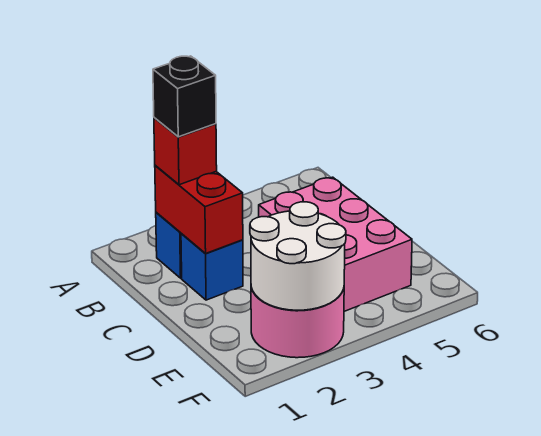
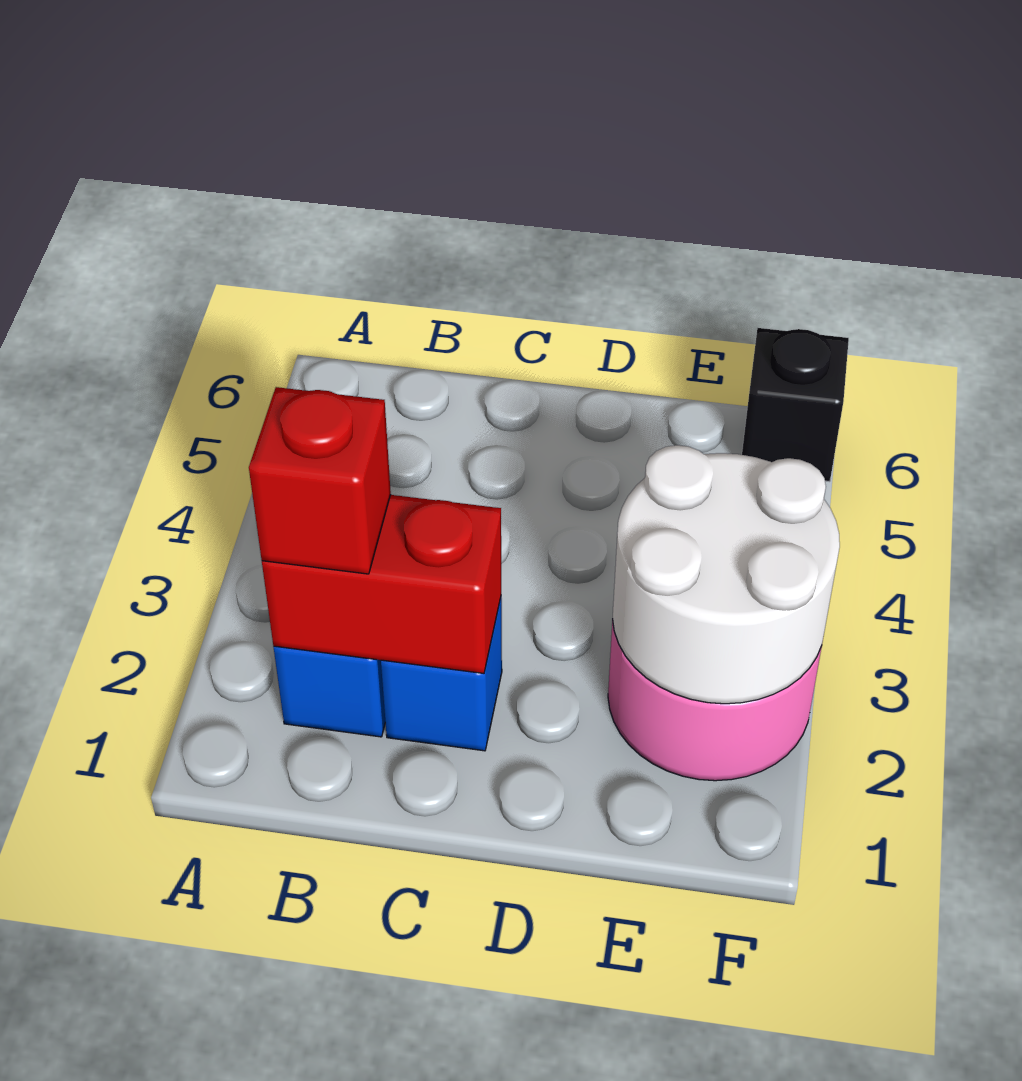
black brick B2 level 4 -> black brick F6 level 1
pink brick C4:E5 level 1 -> none

